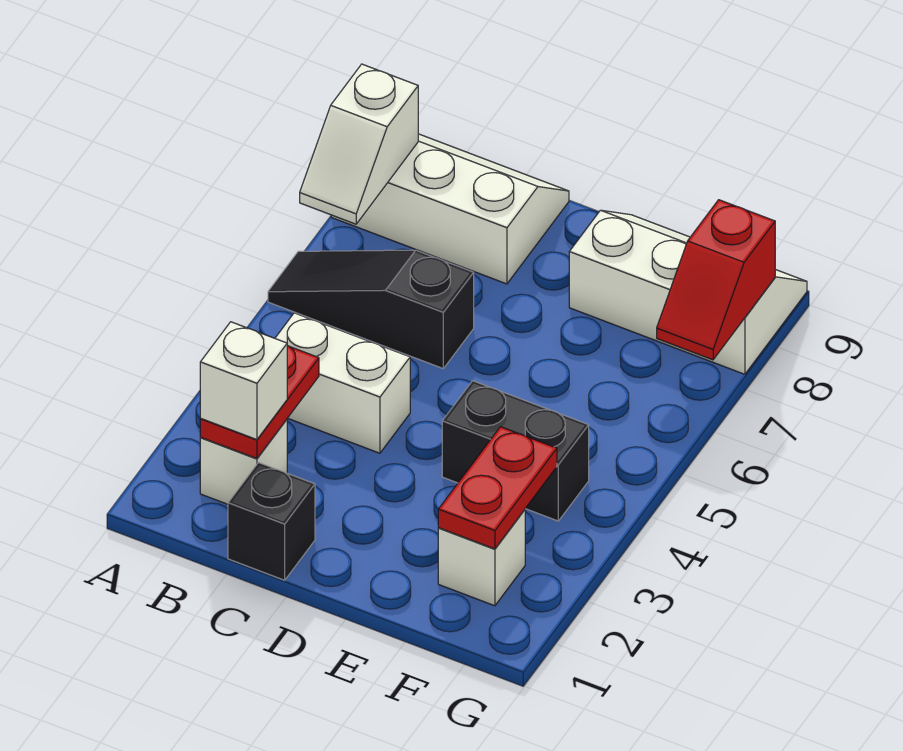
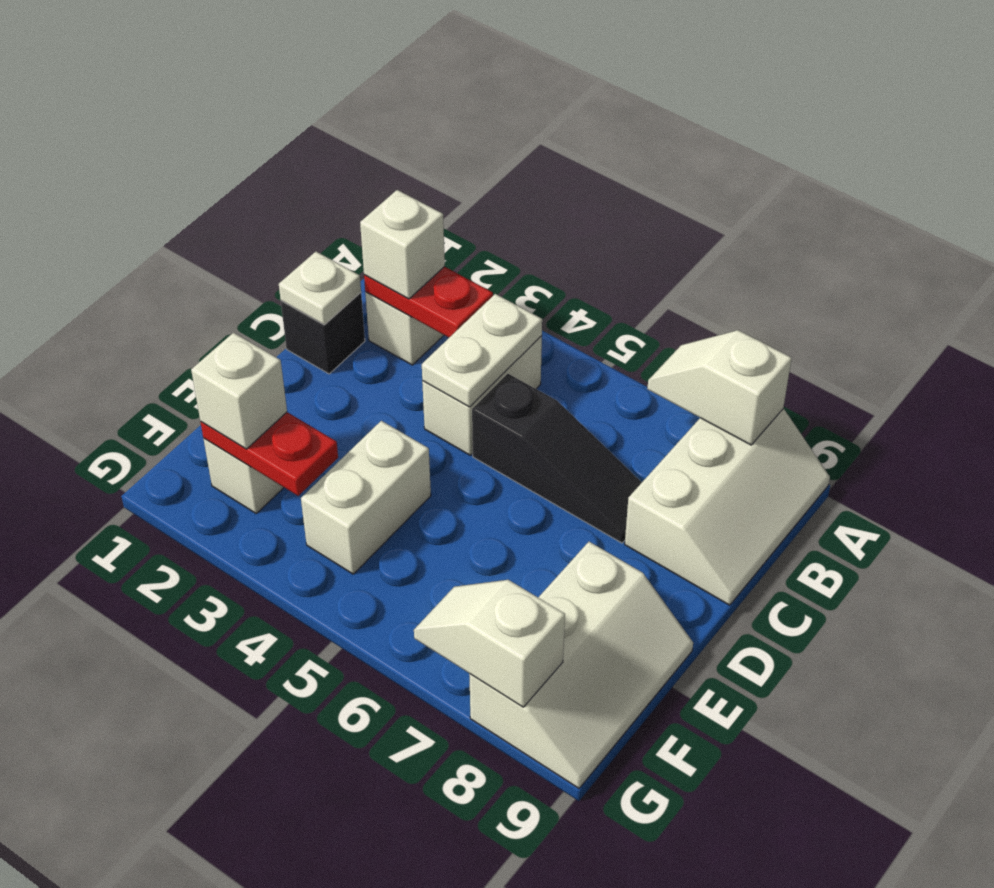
black slope A6:C6 level 1 top C -> black slope C5:C7 level 1 top 5
none -> white plate B4:C4 level 2
none -> white plate C1 level 2
black brick E4:F4 level 1 -> white brick E4:F4 level 1
none -> white brick F2 level 3
red slope G7:G8 level 2 top 8 -> white slope G7:G8 level 2 top 8

